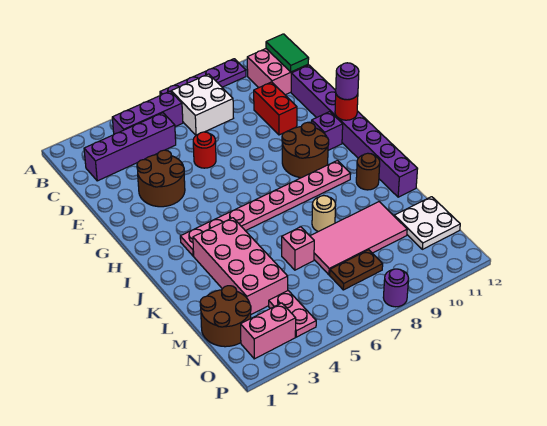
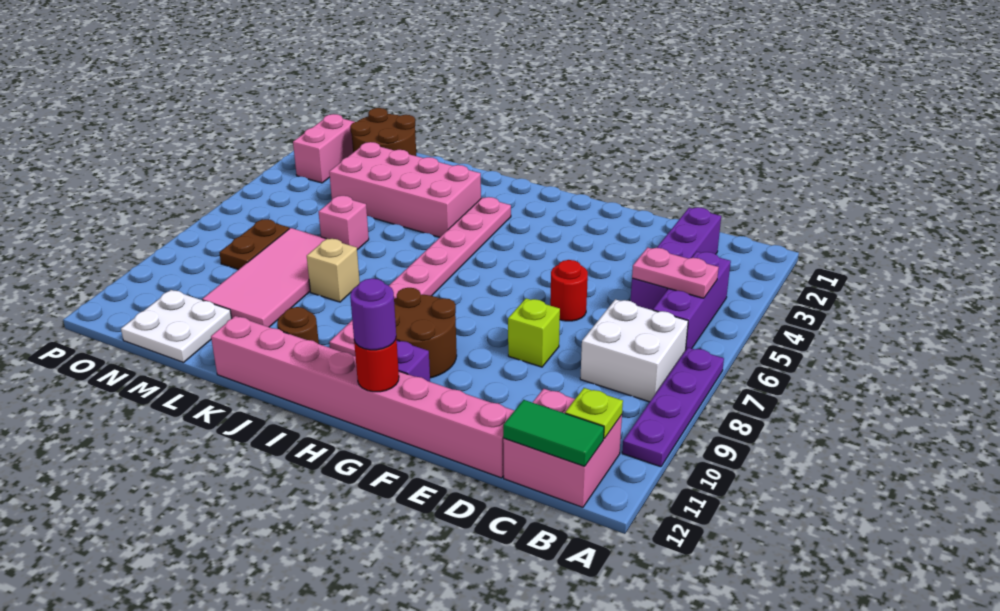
none -> lime plate B11 level 2
red brick D10:E10 level 1 -> none
purple brick D12:K12 level 1 -> pink brick D12:K12 level 1
brown round brick E3:F4 level 1 -> none
none -> lime brick E8 level 1
tan round brick K8 level 1 -> tan brick K8 level 1
pink plate N4:O4 level 1 -> pink plate B5:C5 level 2
purple round brick P8 level 1 -> none

